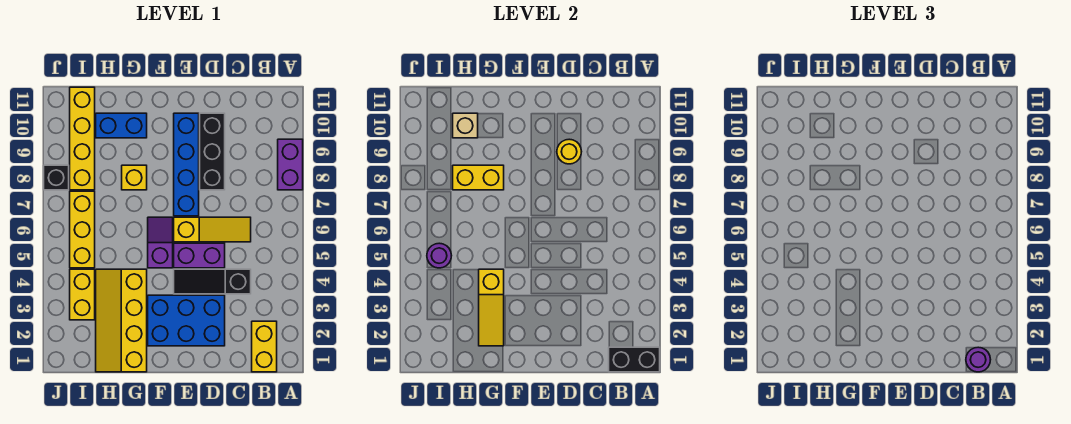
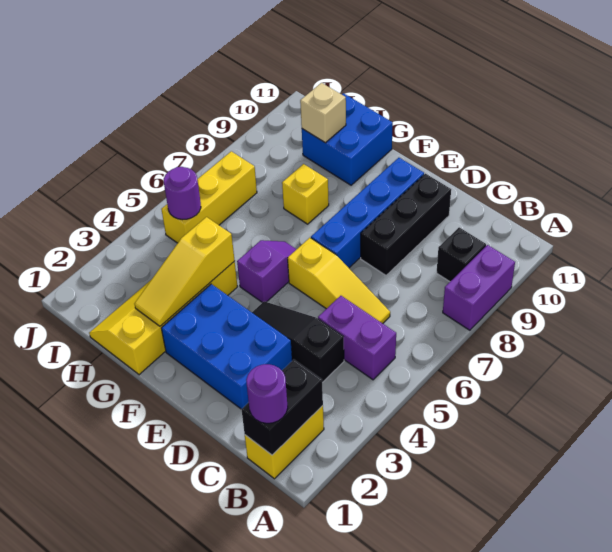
black brick A1:B1 level 2 -> black brick B1:B2 level 2
purple brick D5:E5 level 1 -> purple brick B5:C5 level 1
yellow round brick D9 level 2 -> none
yellow brick G8:H8 level 2 -> none
blue brick G10:H10 level 1 -> blue brick G10:H11 level 1
yellow brick I3:I4 level 1 -> none
yellow brick I8:I11 level 1 -> none
black brick J8 level 1 -> black brick B9 level 1

